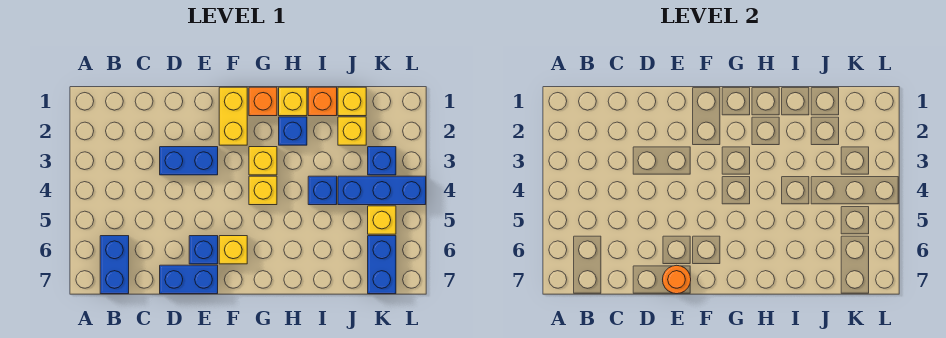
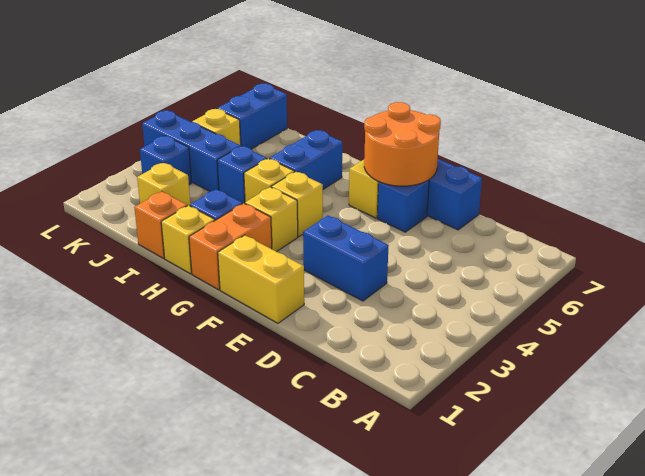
blue brick B6:B7 level 1 -> blue brick H5:H6 level 1
orange round brick E7 level 2 -> orange round brick E6:F7 level 2
yellow brick F1:F2 level 1 -> yellow brick E1:F1 level 1
orange brick G1 level 1 -> orange brick G1:G2 level 1
yellow brick J1 level 1 -> yellow brick H4 level 1

